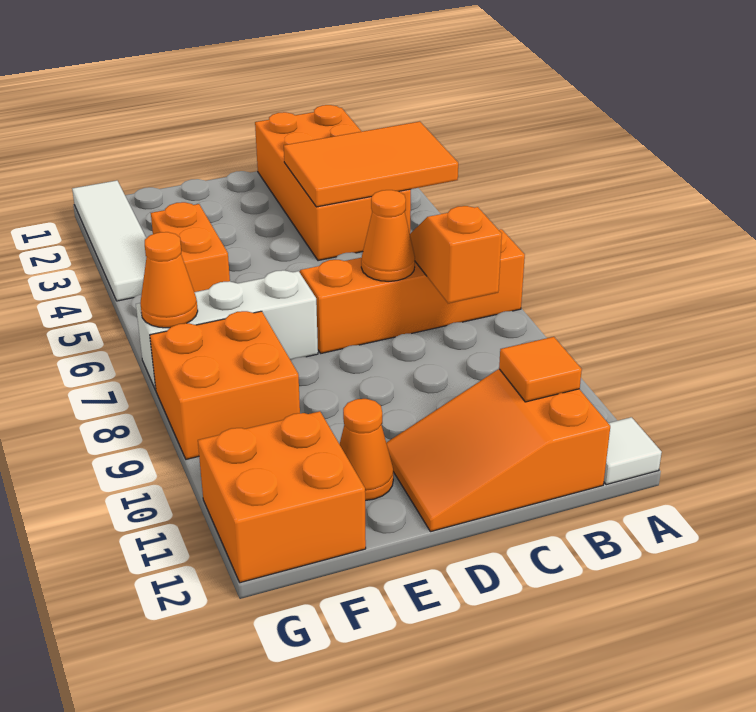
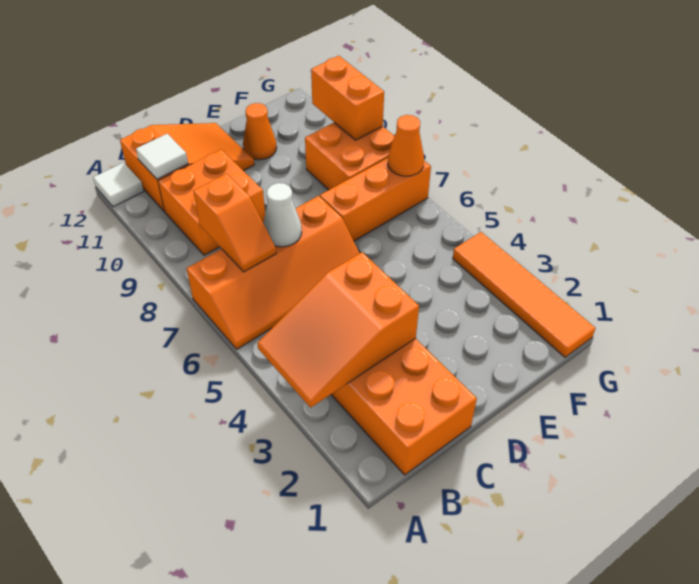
orange tile A3:C4 level 2 -> orange slope A3:C4 level 2 top C
orange tile B11 level 2 -> white tile B11 level 2
orange cone C7 level 2 -> white cone C7 level 2
white brick E7:G7 level 1 -> orange brick E7:G7 level 1
orange brick F4:F5 level 1 -> orange brick G9:G10 level 2
orange brick F11:G12 level 1 -> orange brick B9:C10 level 1
white tile G1:G4 level 1 -> orange tile G1:G4 level 1

